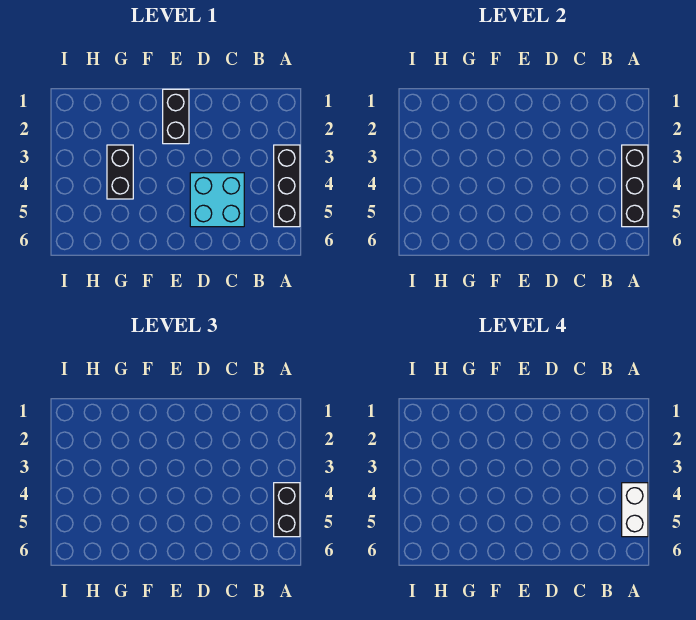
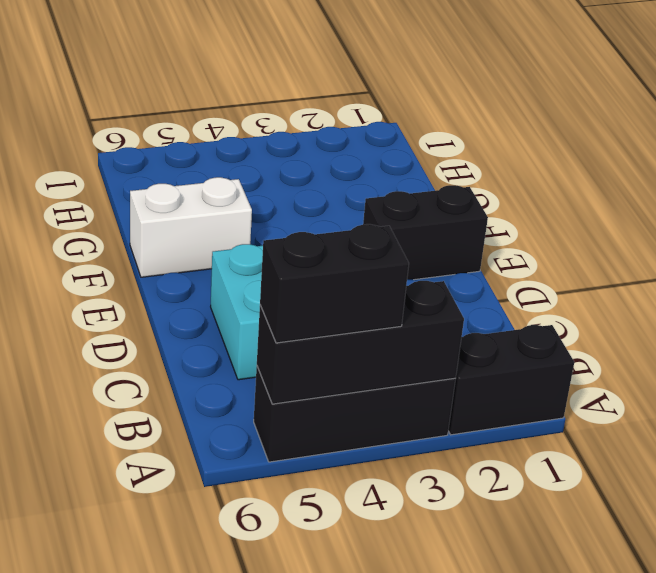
white brick A4:A5 level 4 -> white brick F5:F6 level 1
black brick G3:G4 level 1 -> black brick A1:A2 level 1

